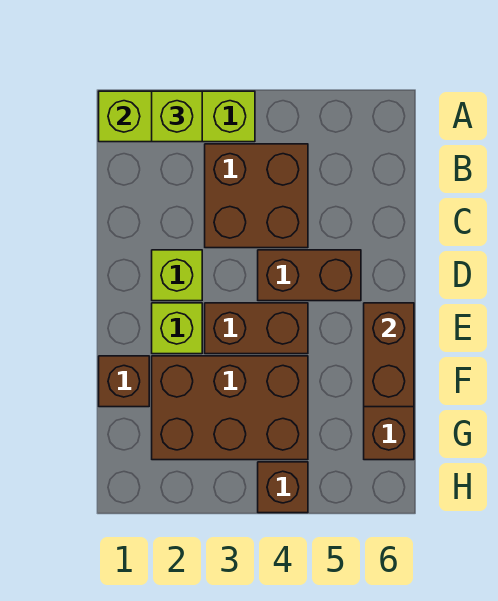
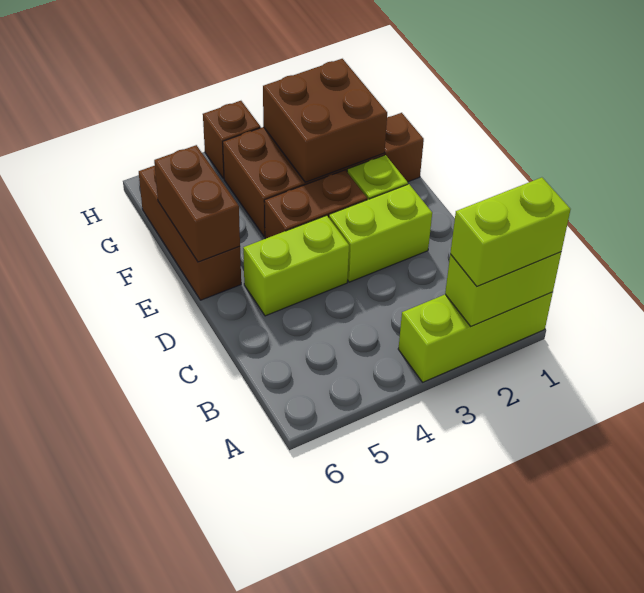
lime brick A2 level 3 -> lime brick A1:A2 level 3
brown brick B3:C4 level 1 -> brown brick F2:G3 level 2
lime brick D2 level 1 -> lime brick D2:D3 level 1
brown brick D4:D5 level 1 -> lime brick D4:D5 level 1

